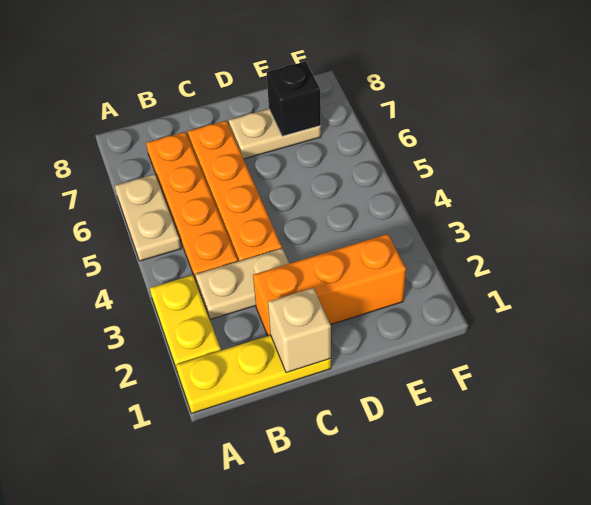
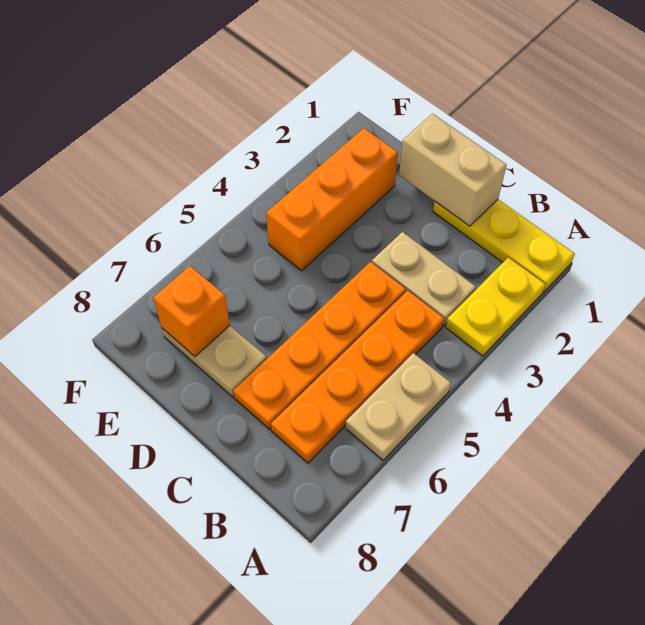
tan brick C1 level 2 -> tan brick C1:D1 level 2
orange brick C2:E2 level 1 -> orange brick E2:E4 level 1
black brick E7 level 2 -> orange brick E7 level 2

